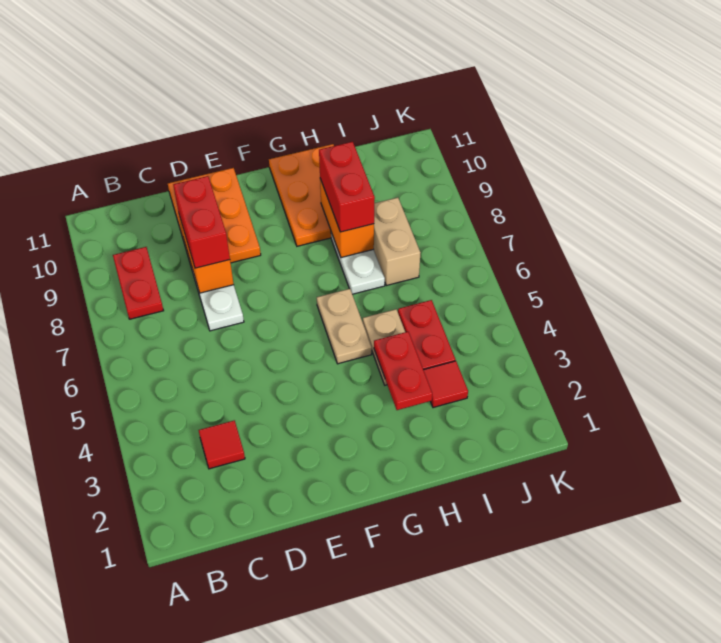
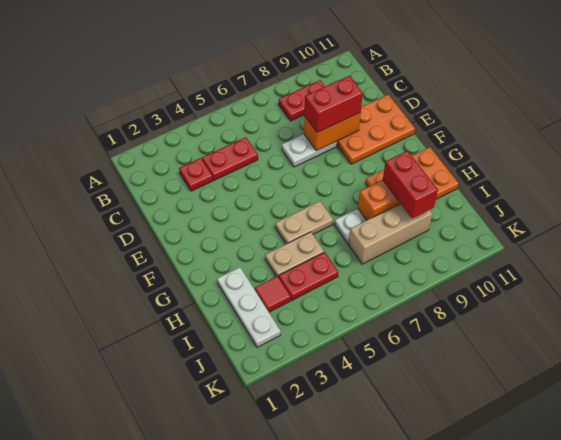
red tile C3 level 1 -> red plate C3 level 1
none -> white plate H2:J2 level 1
red plate H3:H4 level 2 -> red plate C4:C5 level 1
red brick H8:H9 level 3 -> red brick H9:I9 level 3
tan brick I7:I8 level 1 -> tan brick I7:I9 level 1

